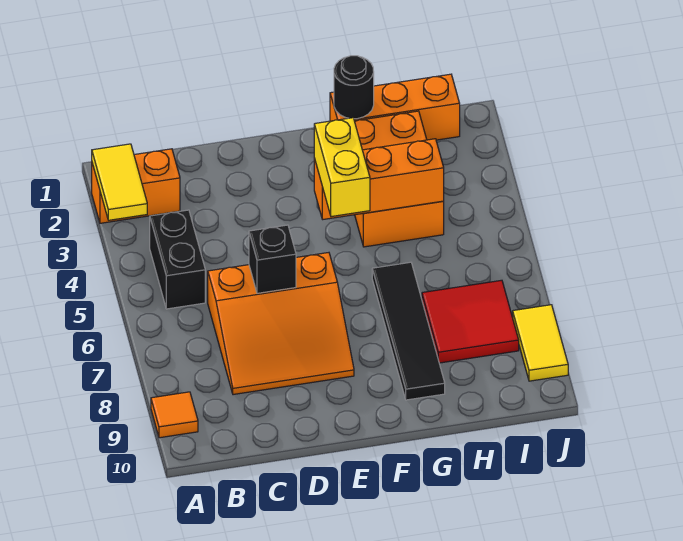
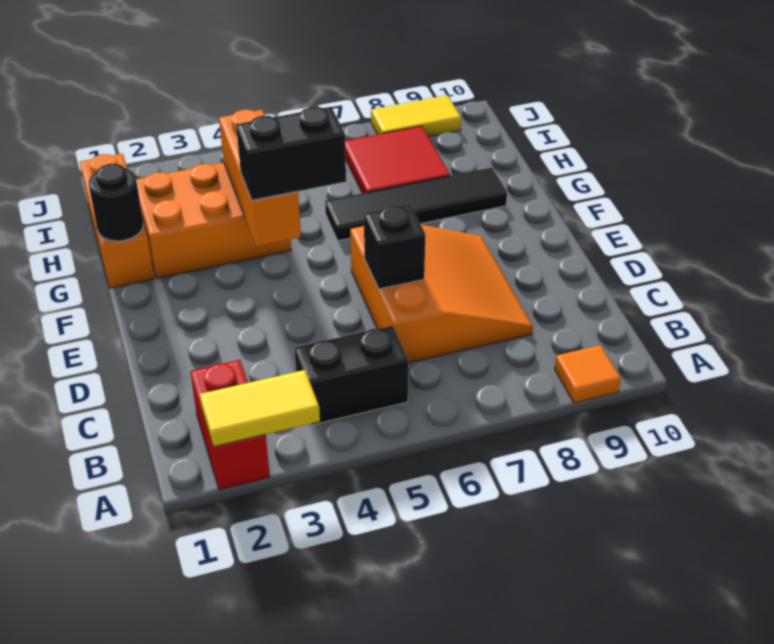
orange brick A2:B2 level 1 -> red brick A2:B2 level 1
yellow brick F4:F5 level 3 -> black brick F4:F5 level 3

